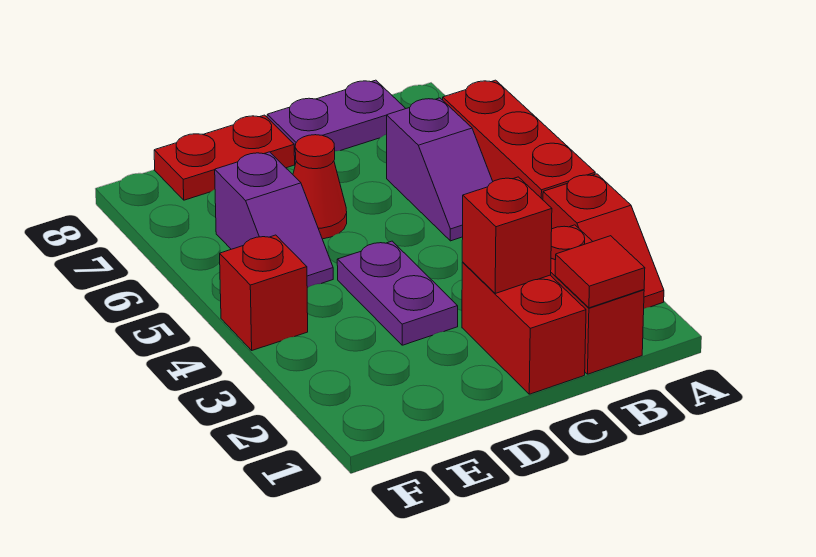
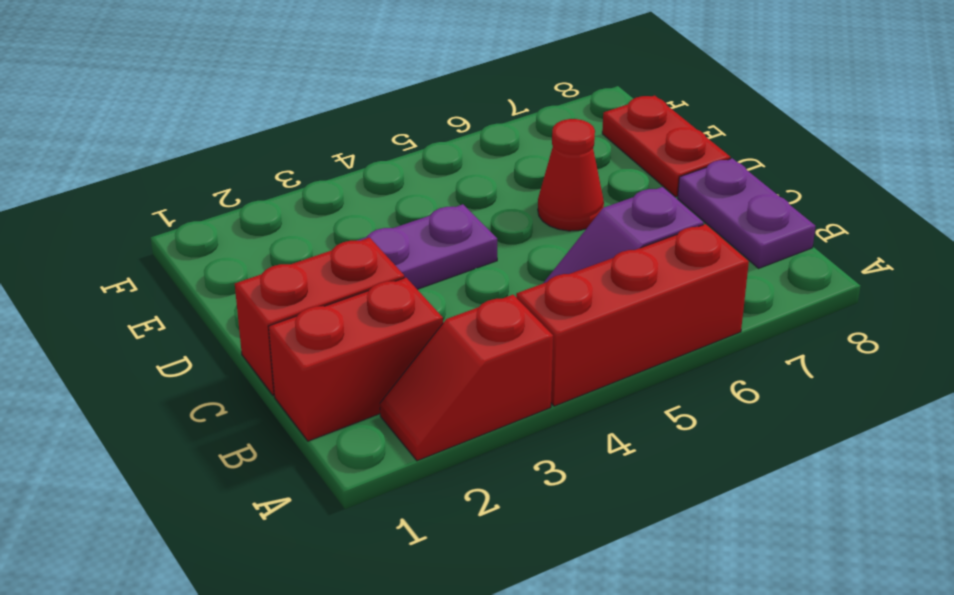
red tile B1 level 2 -> none
red brick C2 level 2 -> none
purple slope E5:E6 level 1 top 6 -> none
red brick F4 level 1 -> none

